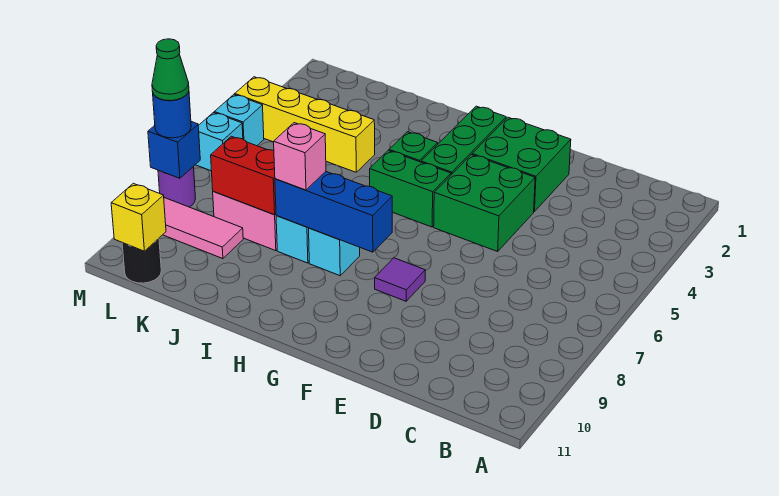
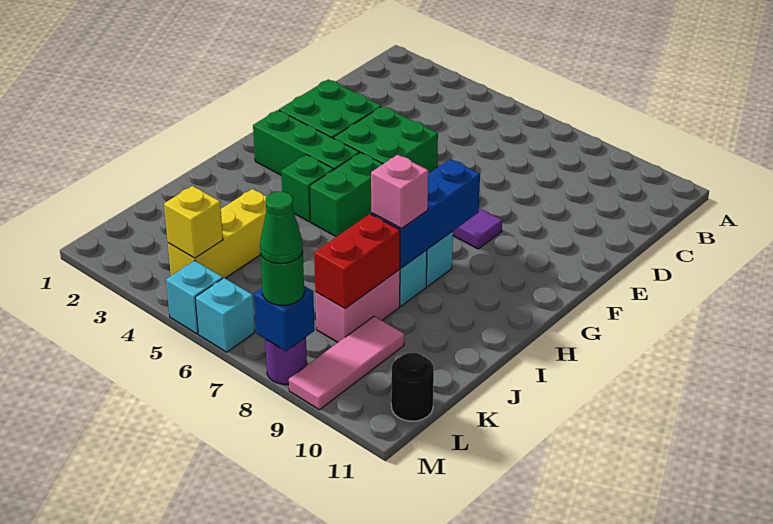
yellow brick J4:M4 level 1 -> yellow brick J4:L4 level 1
yellow brick L11 level 2 -> yellow brick L4 level 2
blue round brick M8 level 3 -> green round brick M8 level 3

